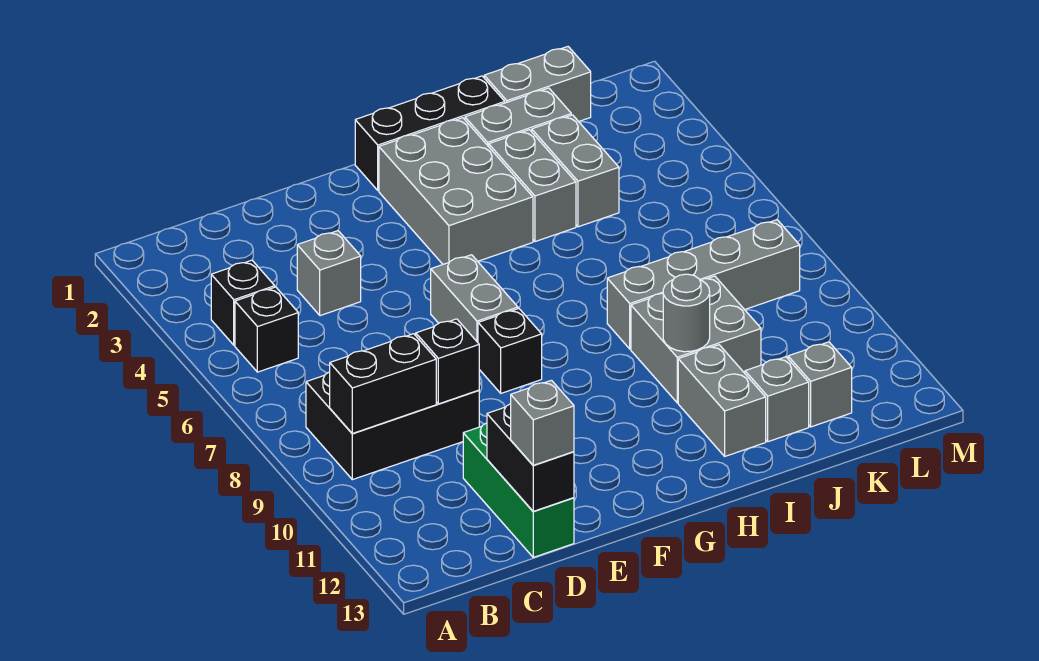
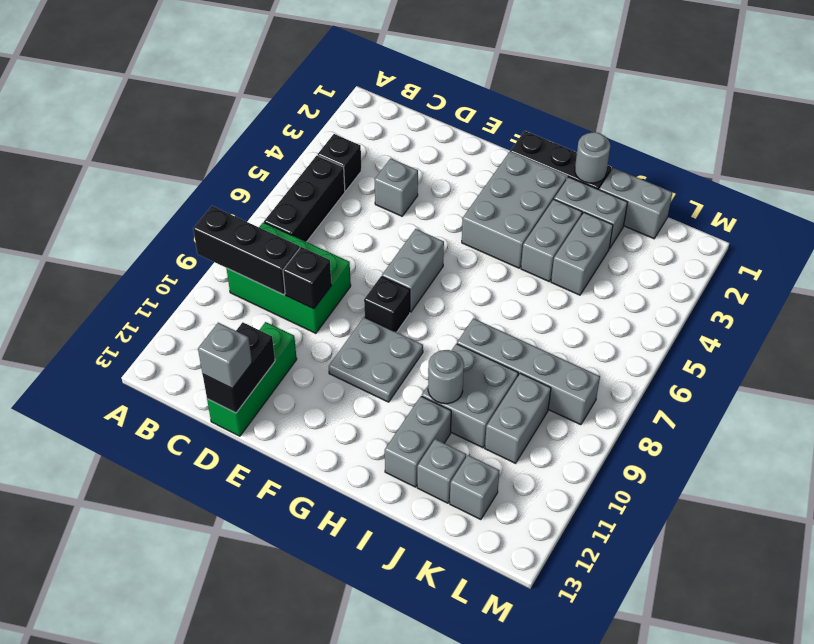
black brick B5 level 1 -> black brick B5:B7 level 1
black brick B8:D9 level 1 -> green brick B8:D9 level 1
black brick B9:C9 level 2 -> black brick A9:C9 level 2
none -> grey plate F9:G10 level 1
none -> grey round brick I1 level 2
none -> grey brick K9:K10 level 1

